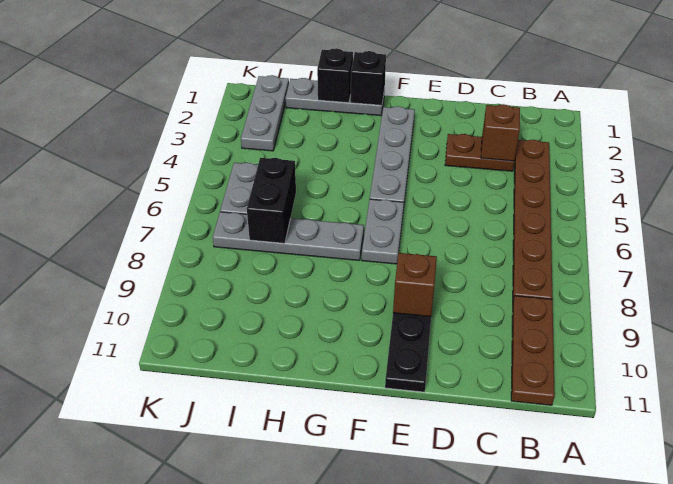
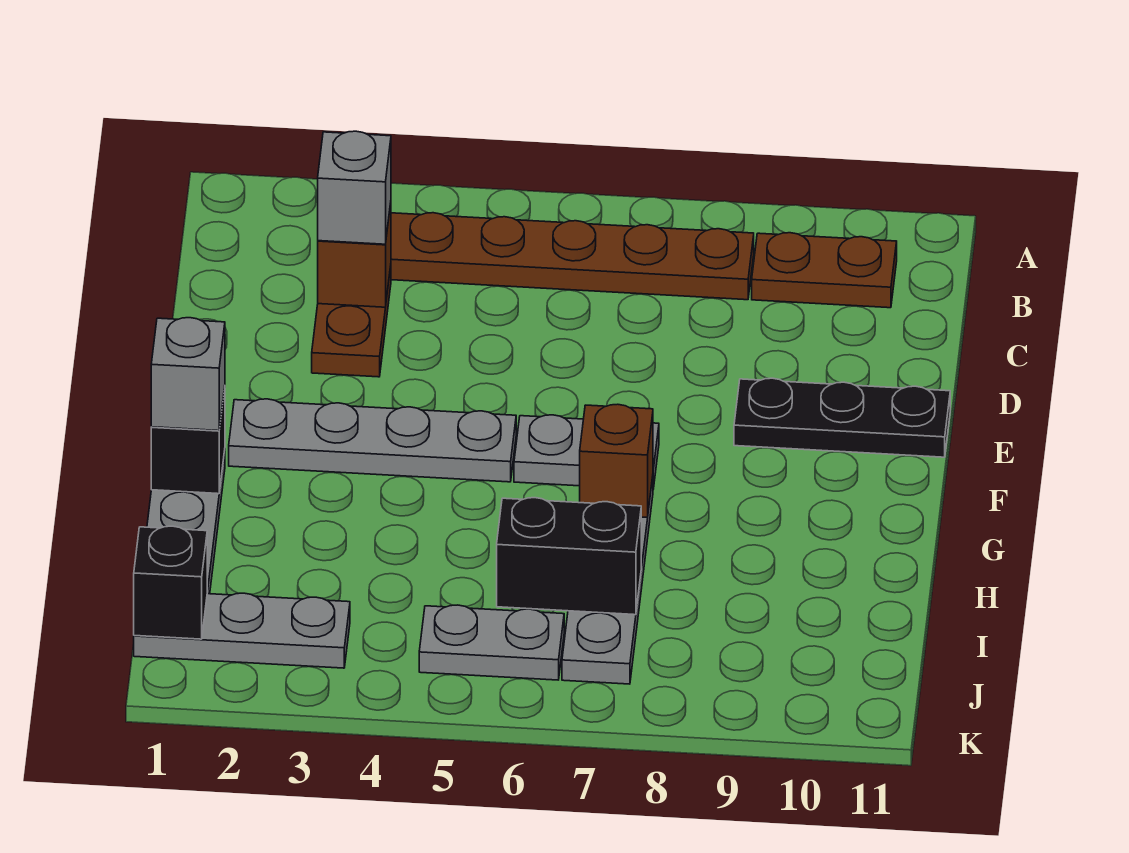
brown plate B9:B11 level 1 -> brown plate B9:B10 level 1
none -> grey brick C3 level 3
brown brick E9 level 2 -> brown brick G7 level 2
none -> grey brick G1 level 3
black brick H1 level 2 -> black brick J1 level 2

